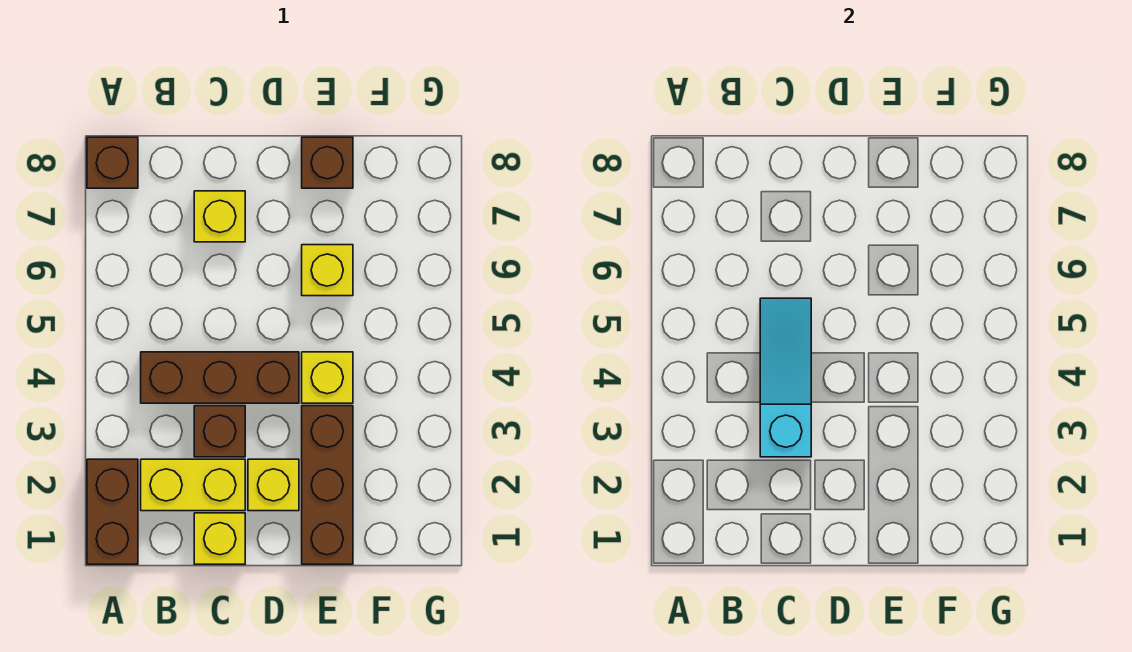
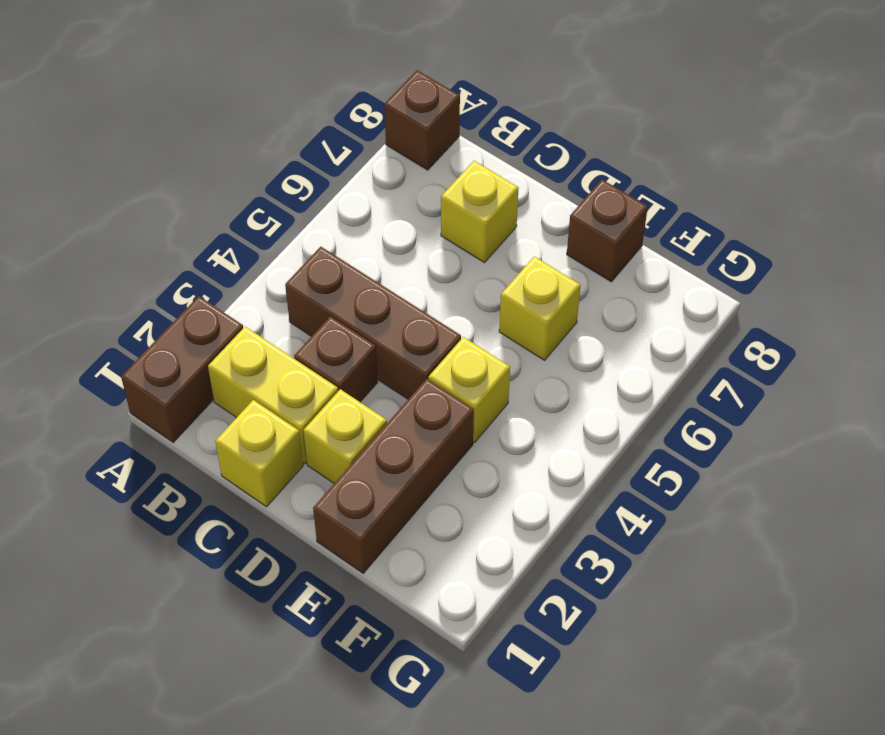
cyan slope C3:C5 level 2 top 3 -> none

